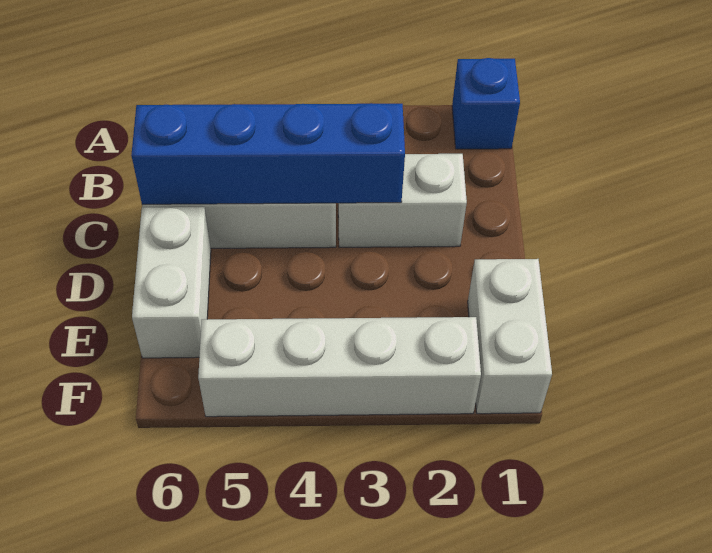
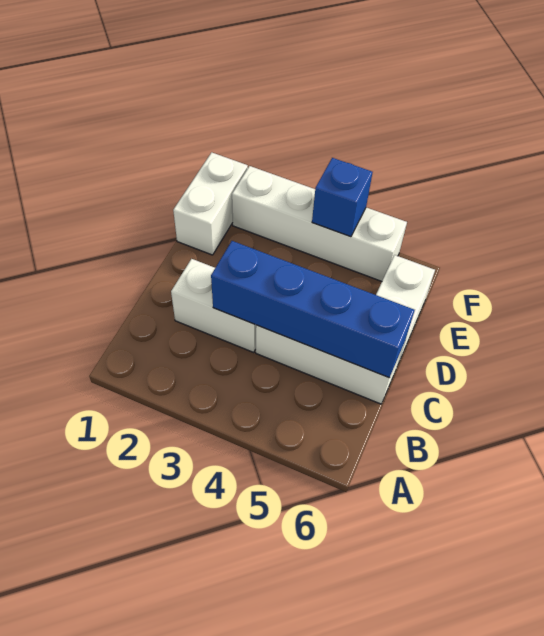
blue brick A1 level 1 -> blue brick F4 level 2

